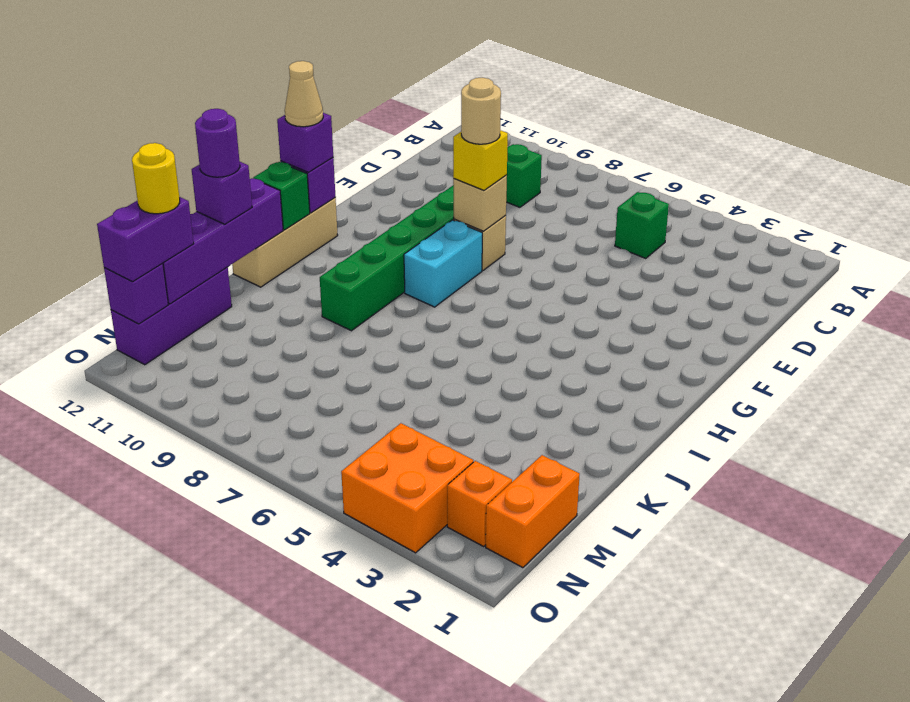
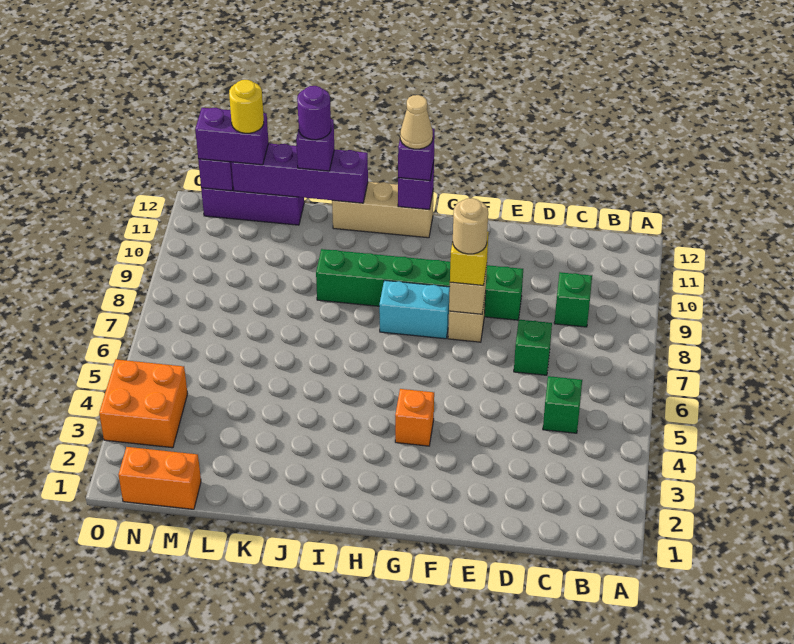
green brick I12 level 2 -> green brick D7 level 1
orange brick N2 level 1 -> orange brick G4 level 1

